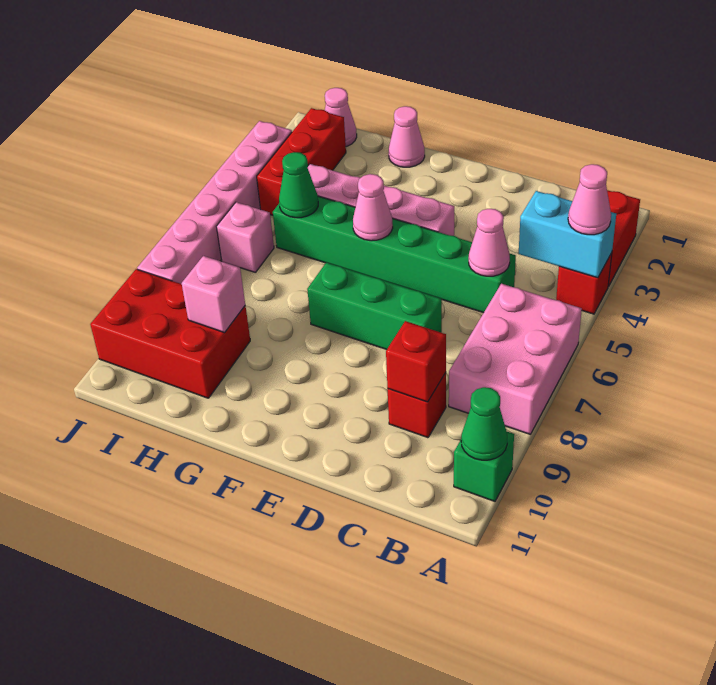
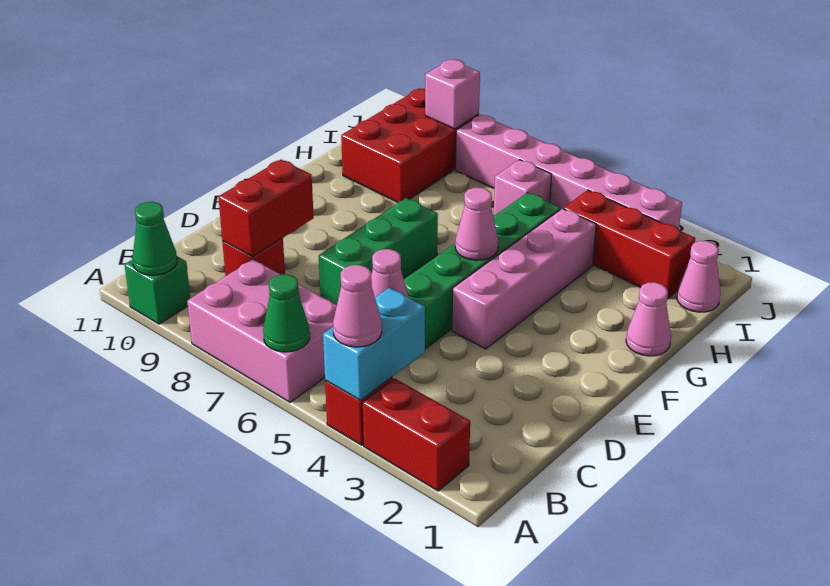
red brick C9 level 2 -> red brick C9:D9 level 2
green cone H5 level 2 -> green cone A6 level 2
pink brick H9 level 2 -> pink brick J9 level 2

